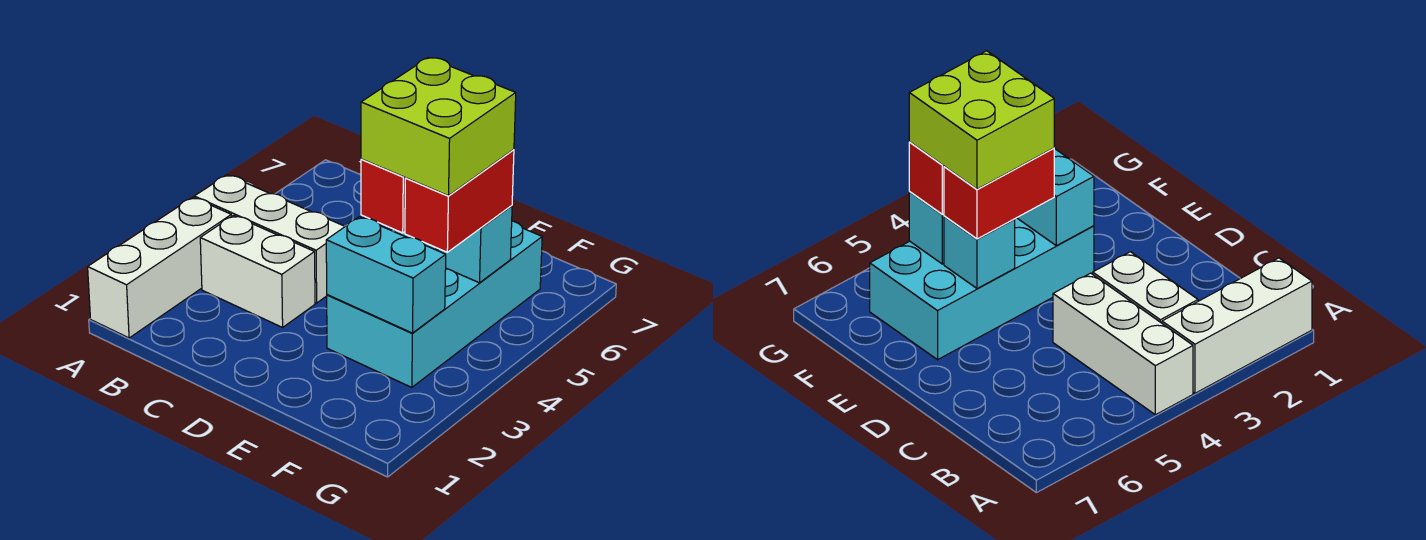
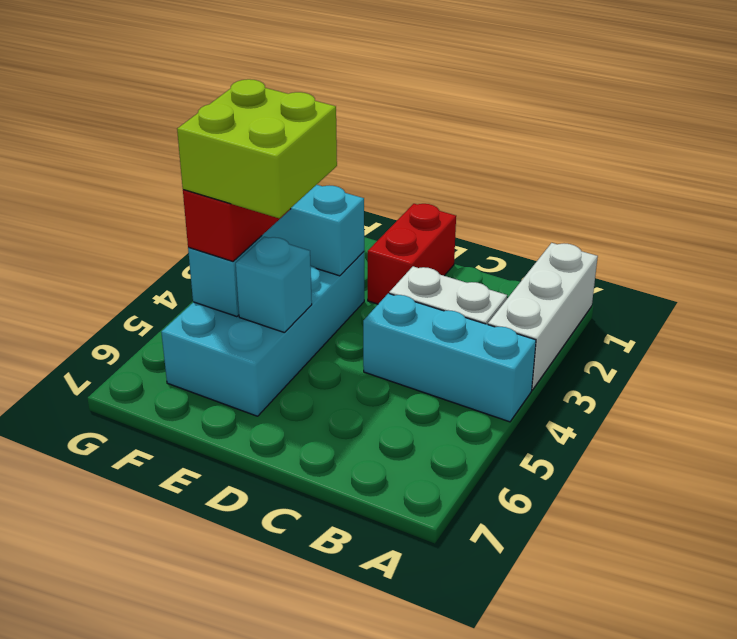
white brick A4:C4 level 1 -> cyan brick A4:C4 level 1
red brick E4:E5 level 3 -> red brick D1:D2 level 1

